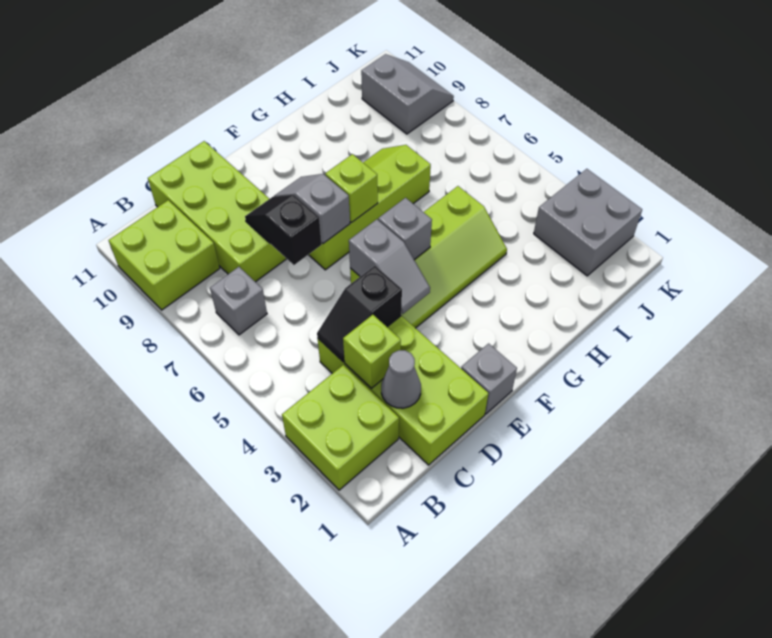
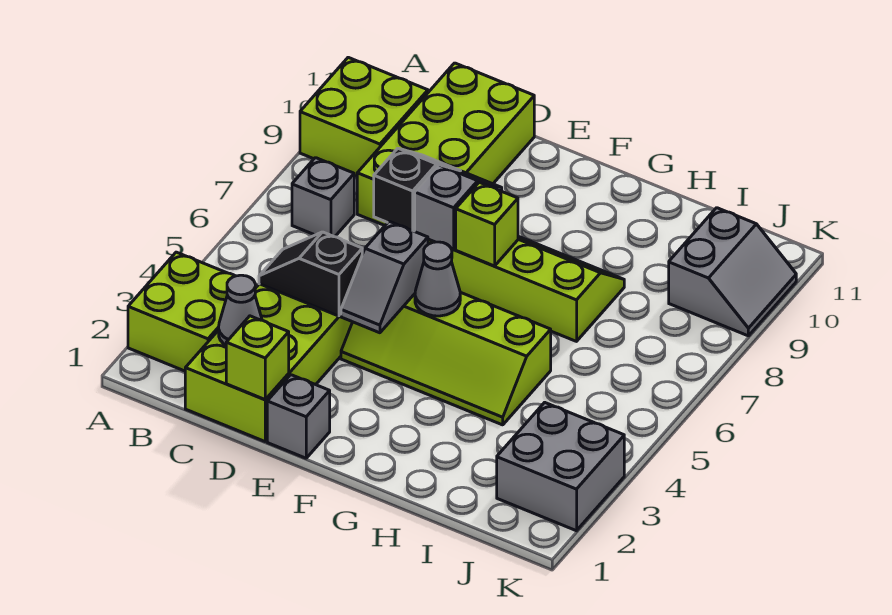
lime brick C3 level 2 -> lime brick D1 level 2
grey brick F5 level 2 -> grey cone F5 level 2

